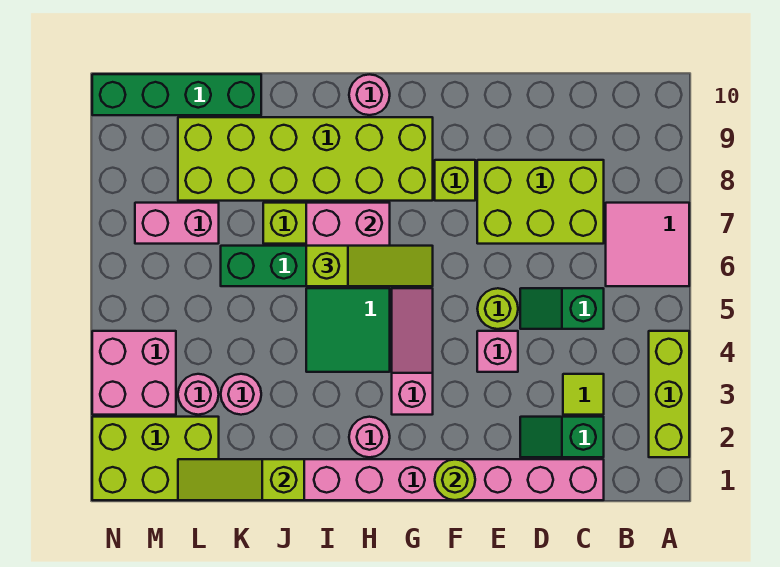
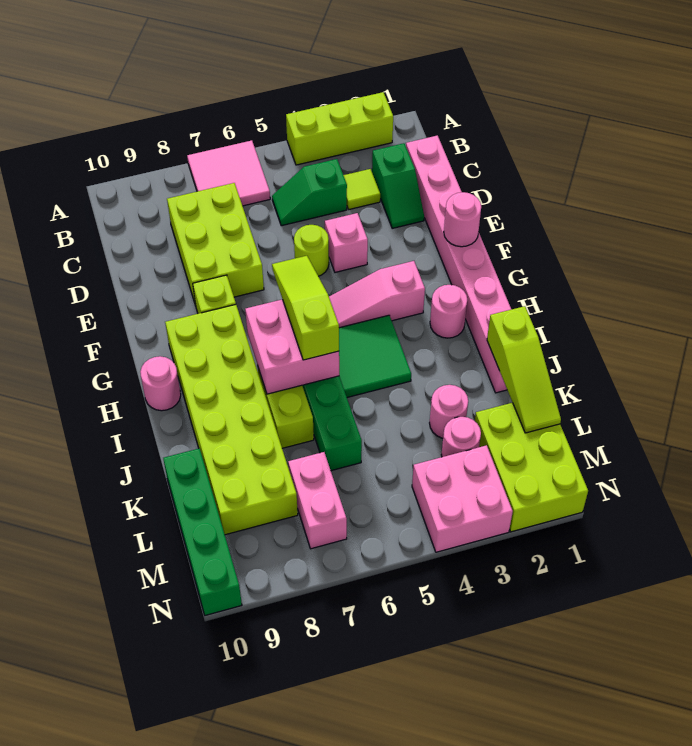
green slope C5:D5 level 1 top C -> green slope C4:C5 level 1 top 4
lime round brick F1 level 2 -> pink round brick F1 level 2

